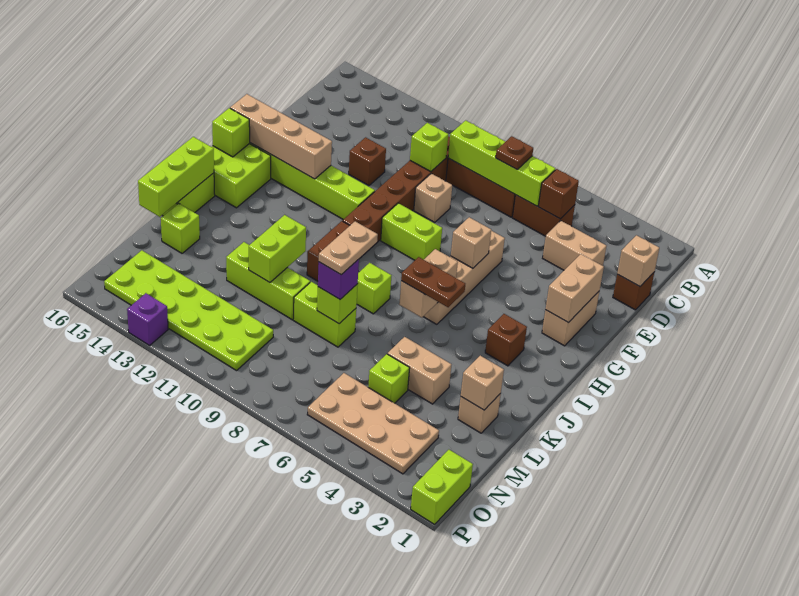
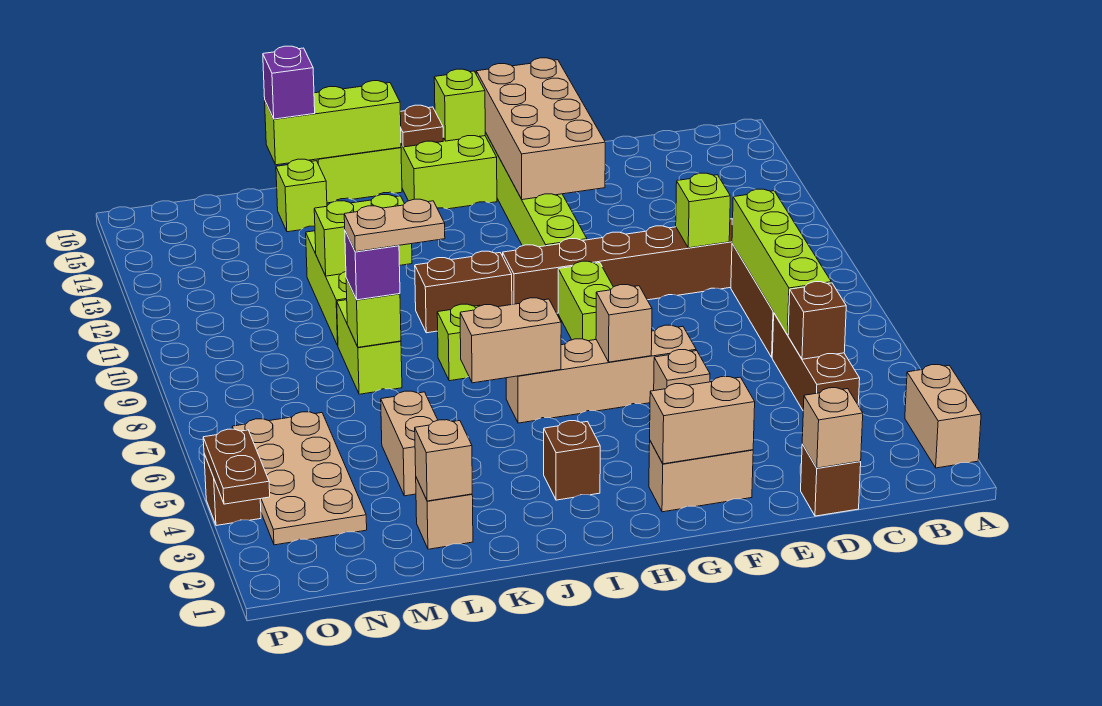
brown brick C5:C6 level 1 -> brown brick C4:C6 level 1
brown plate C7 level 3 -> brown plate I16 level 2
tan brick D3:D4 level 1 -> tan brick A2:A3 level 1
tan brick E9 level 1 -> tan brick F5 level 1
brown brick E12 level 1 -> brown brick P4 level 1
tan brick G13:G16 level 2 -> tan brick F13:G16 level 2
brown plate J5:J6 level 3 -> brown plate P3:P4 level 2
lime brick M5 level 1 -> none
lime plate N10:O15 level 1 -> none
lime brick O1:P1 level 1 -> none
purple brick P13 level 1 -> purple brick L16 level 3

